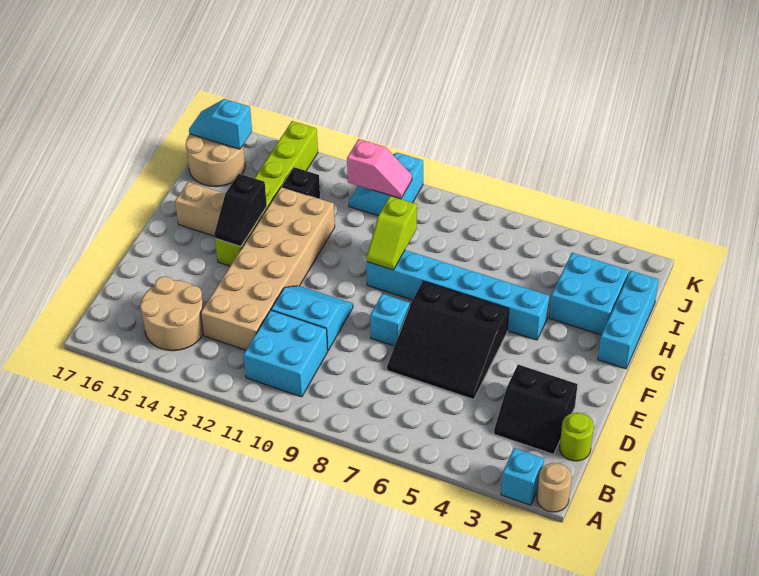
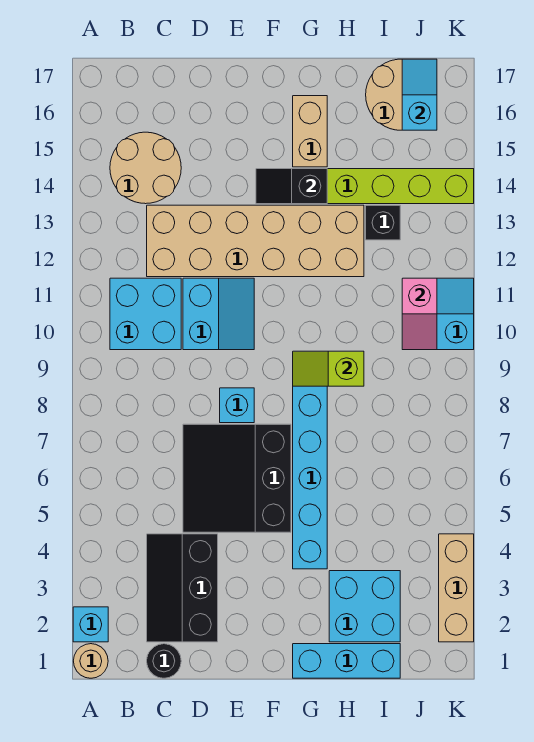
lime round brick C1 level 1 -> black round brick C1 level 1
black slope C2:D3 level 1 top D -> black slope C2:D4 level 1 top D
none -> tan brick K2:K4 level 1

